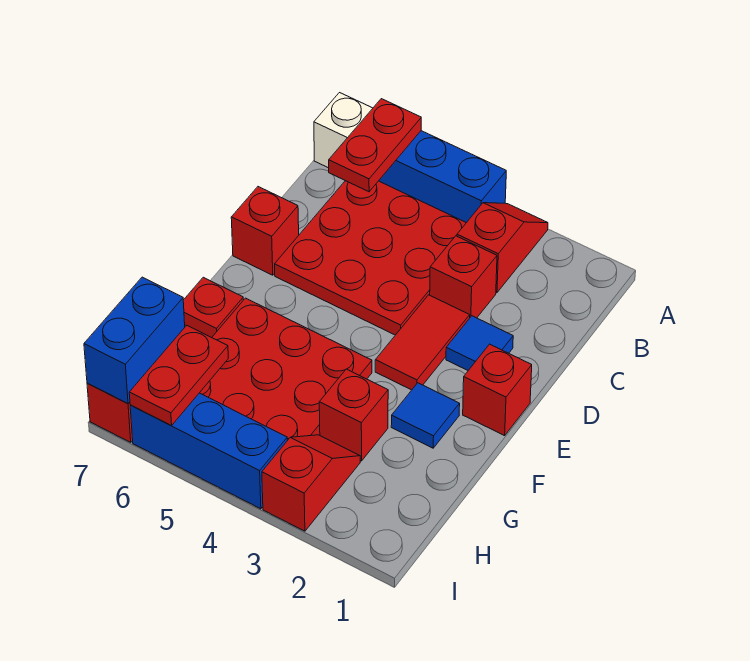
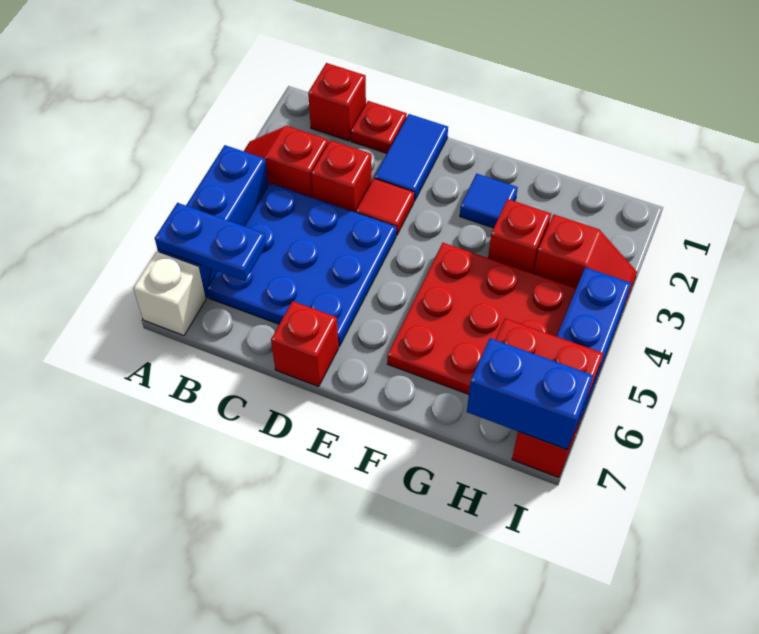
red plate A6:B6 level 2 -> blue plate A6:B6 level 2
red plate B4:D6 level 1 -> blue plate B4:D6 level 1
blue tile D2 level 1 -> blue tile D1:D2 level 1
red tile D3:E3 level 1 -> red tile D3 level 1
red brick E1 level 1 -> red brick B1 level 1
red plate F7 level 1 -> red plate C1 level 1
red slope H3:I3 level 1 top I -> red slope H3:I3 level 1 top H

